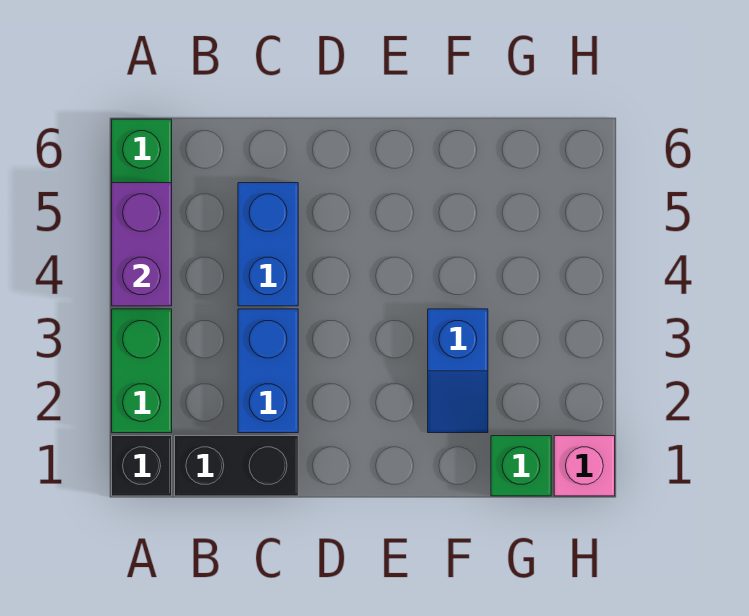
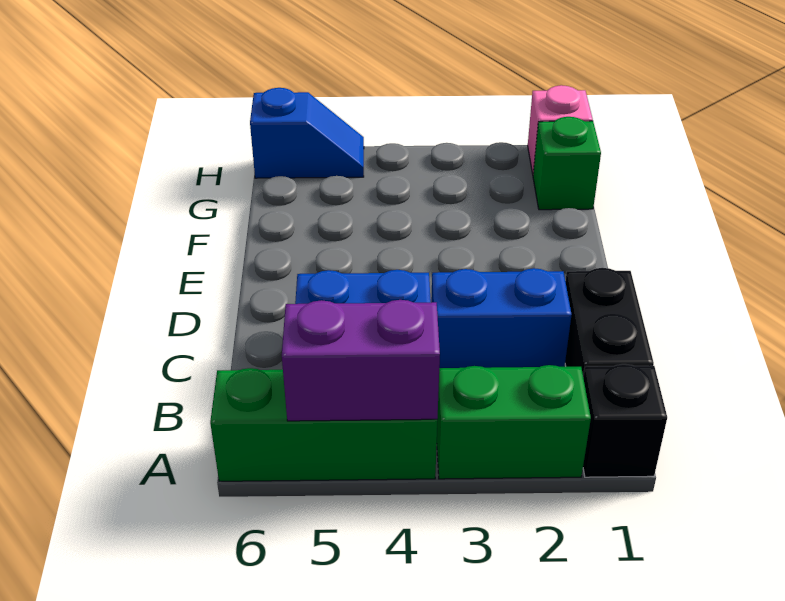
blue slope F2:F3 level 1 top 3 -> blue slope H5:H6 level 1 top 6

